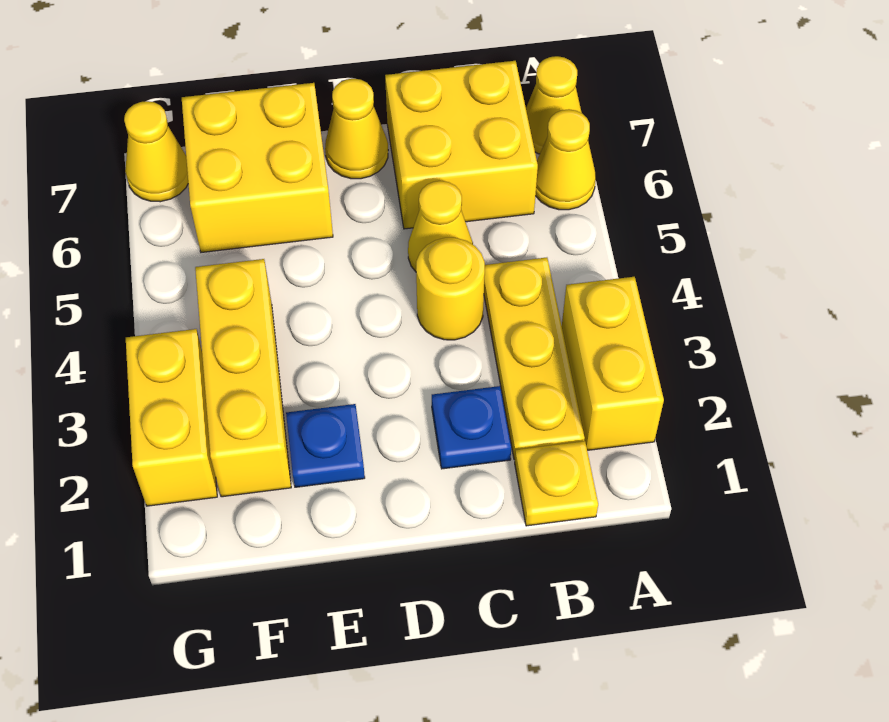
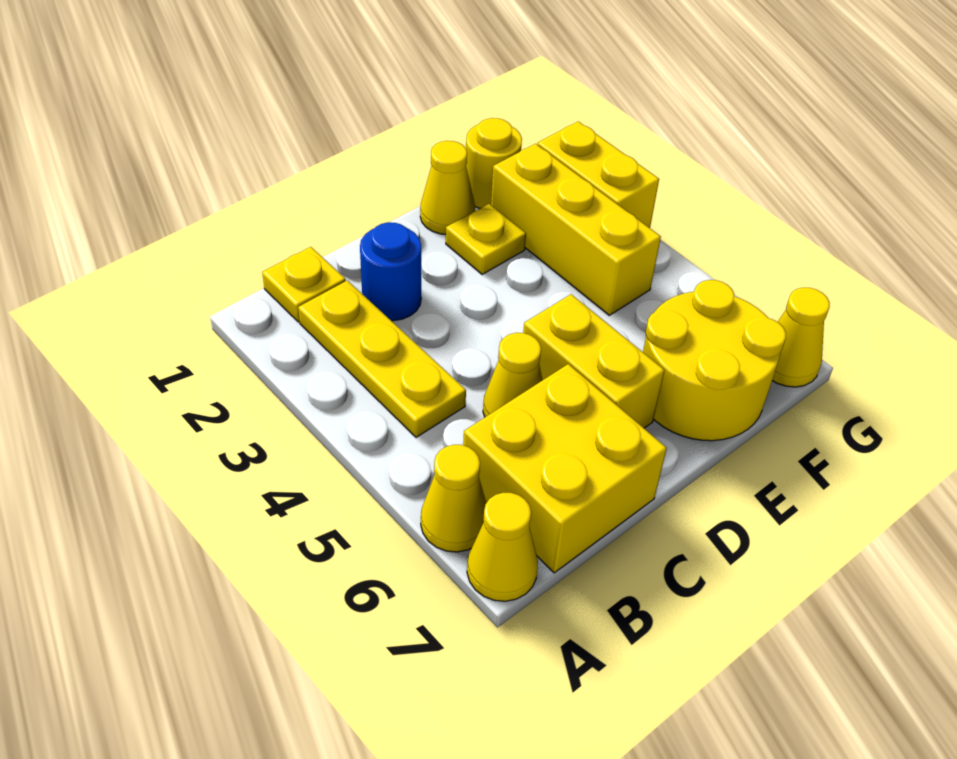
yellow brick A2:A3 level 1 -> yellow brick D5:D6 level 1
blue plate C2 level 1 -> blue round brick C2 level 1
yellow round brick C4 level 1 -> yellow round brick F1 level 1
yellow cone D7 level 1 -> yellow cone E1 level 1
blue plate E2 level 1 -> yellow plate E2 level 1
yellow brick E6:F7 level 1 -> yellow round brick E6:F7 level 1

